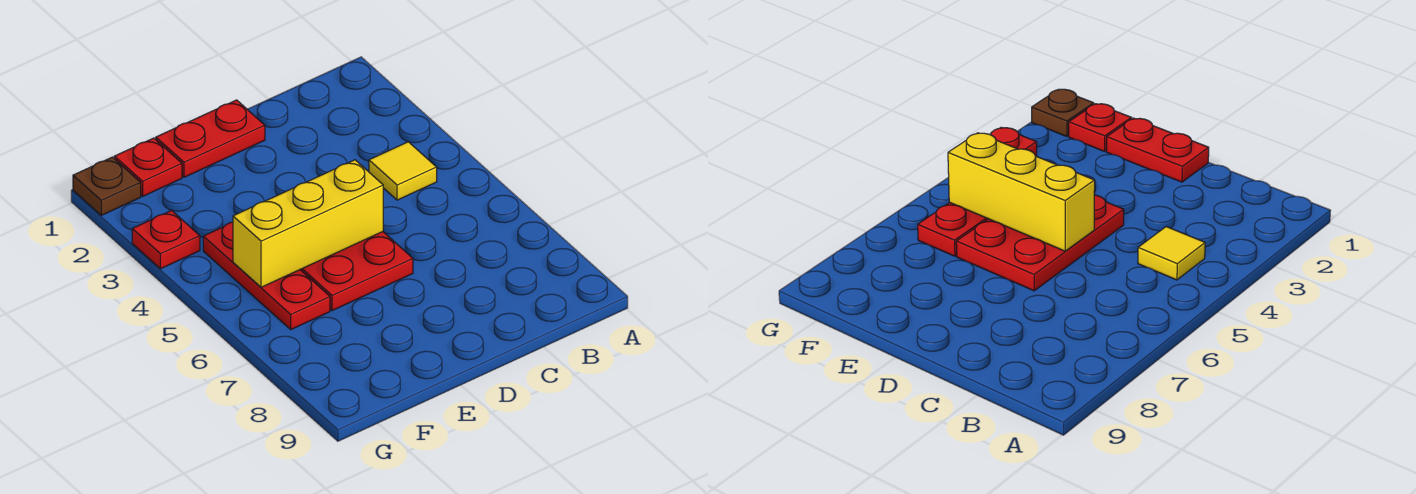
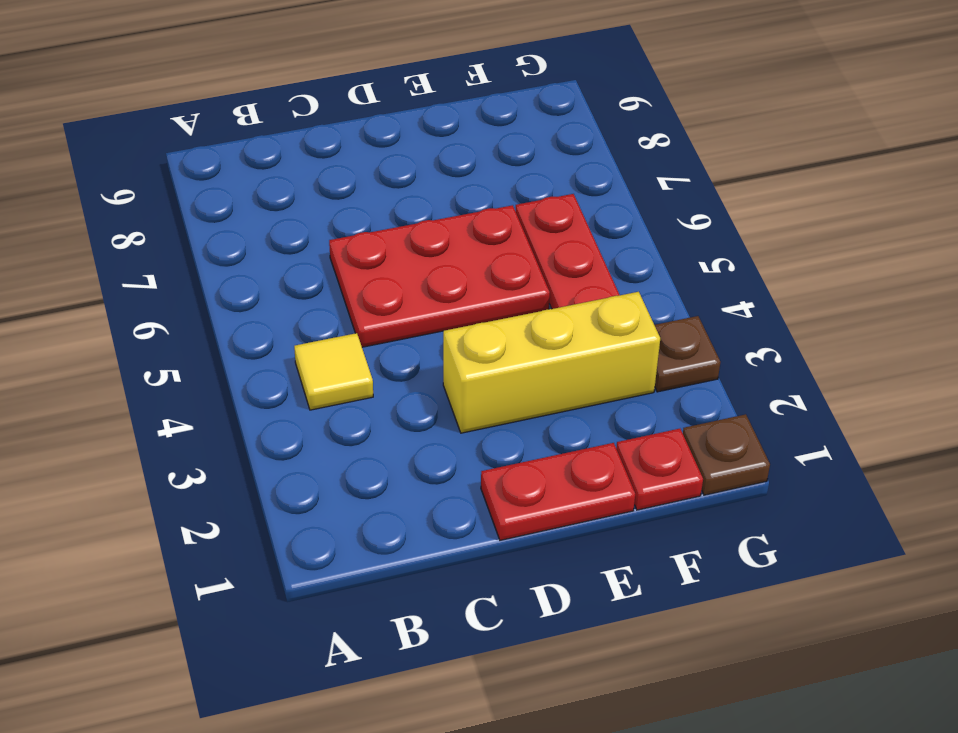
red plate D4:E6 level 1 -> red plate C5:E6 level 1
yellow brick D5:F5 level 2 -> yellow brick D3:F3 level 1
red plate G3 level 1 -> brown plate G3 level 1

